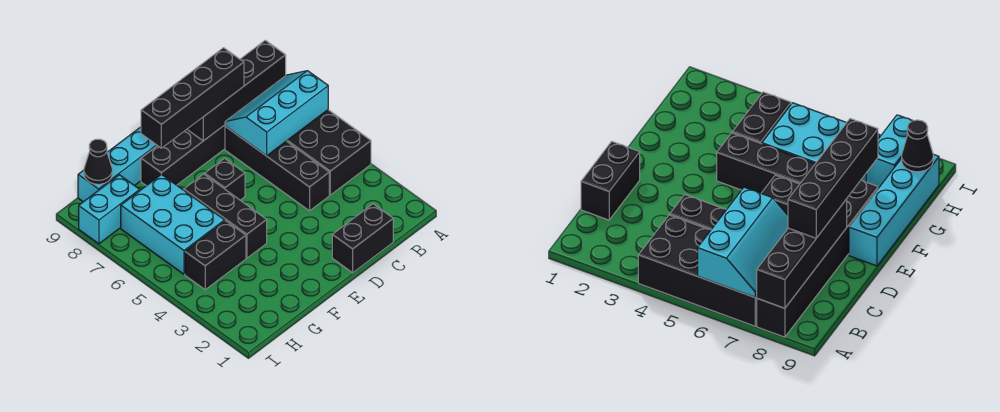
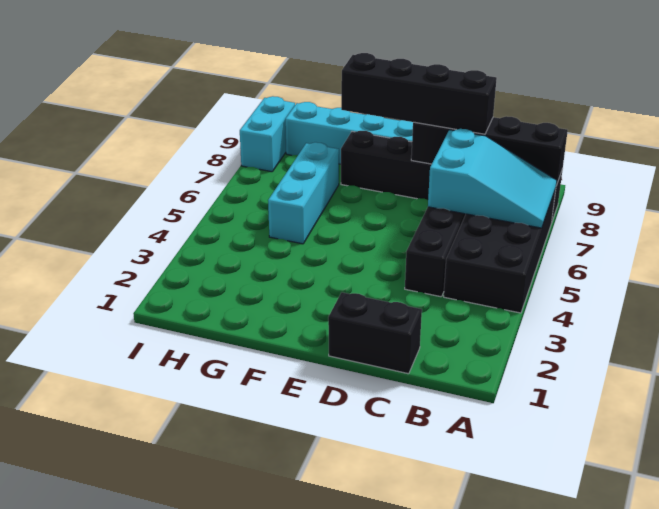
cyan slope A6:C7 level 2 top 6 -> cyan slope A6:C7 level 2 top C
black brick E6 level 1 -> none
black brick F4:F6 level 1 -> none
black brick G4:H4 level 1 -> none
cyan brick G5:H7 level 1 -> cyan brick G5:G7 level 1
cyan brick H8:I8 level 1 -> cyan brick I8:I9 level 1
black cone H9 level 2 -> none

